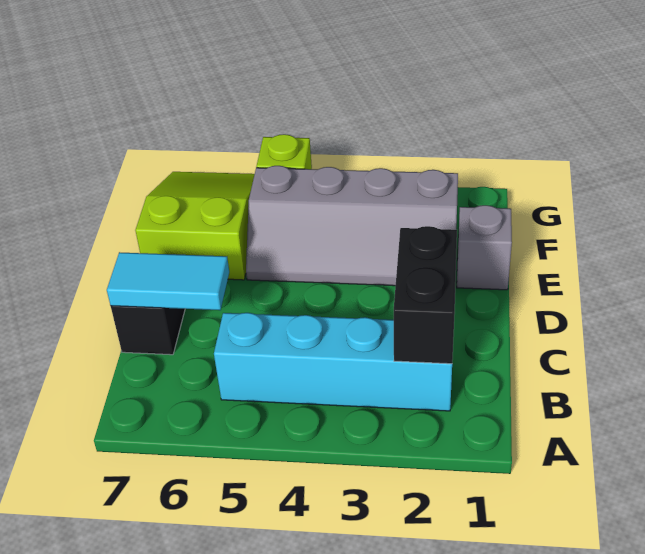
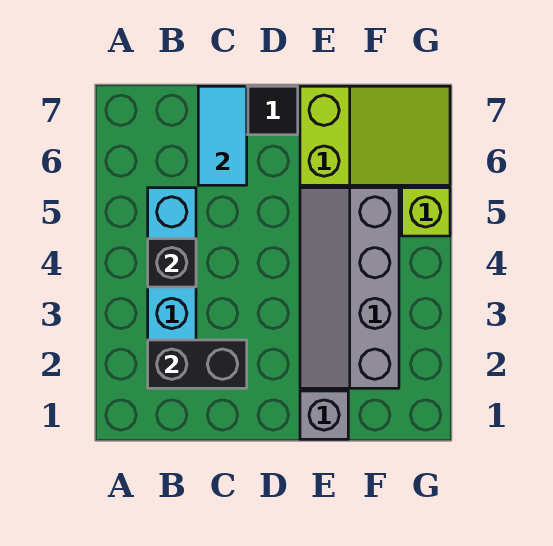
none -> black brick B4 level 2

